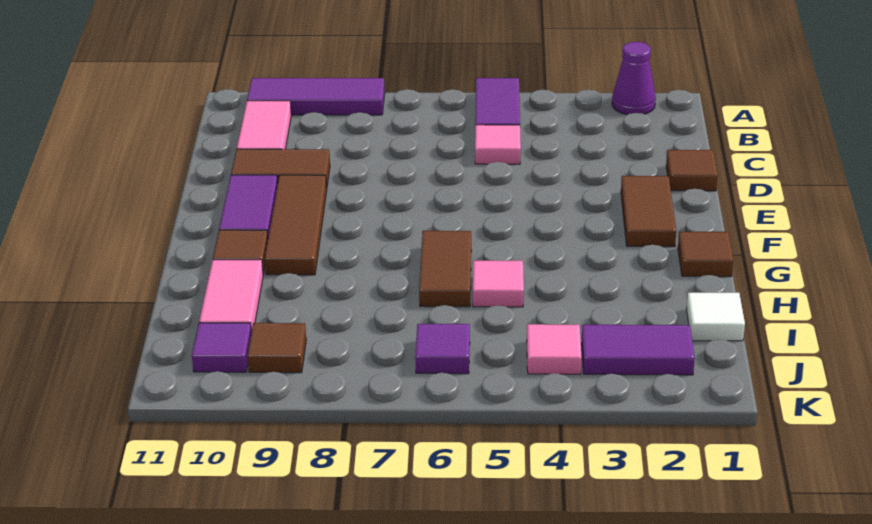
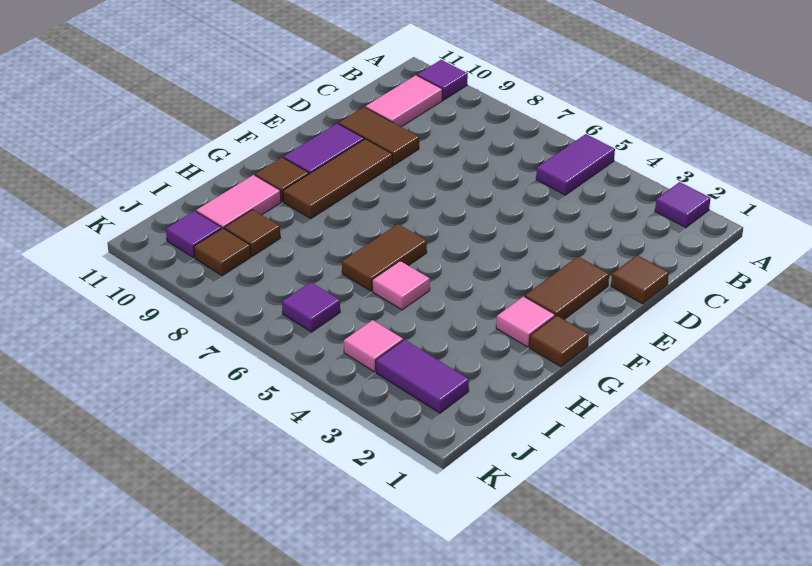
purple cone A2 level 1 -> purple tile A2 level 1
purple tile A8:A10 level 1 -> purple tile A10 level 1
pink tile C5 level 1 -> pink tile G2 level 1
white tile I1 level 1 -> none
none -> brown tile I9 level 1

